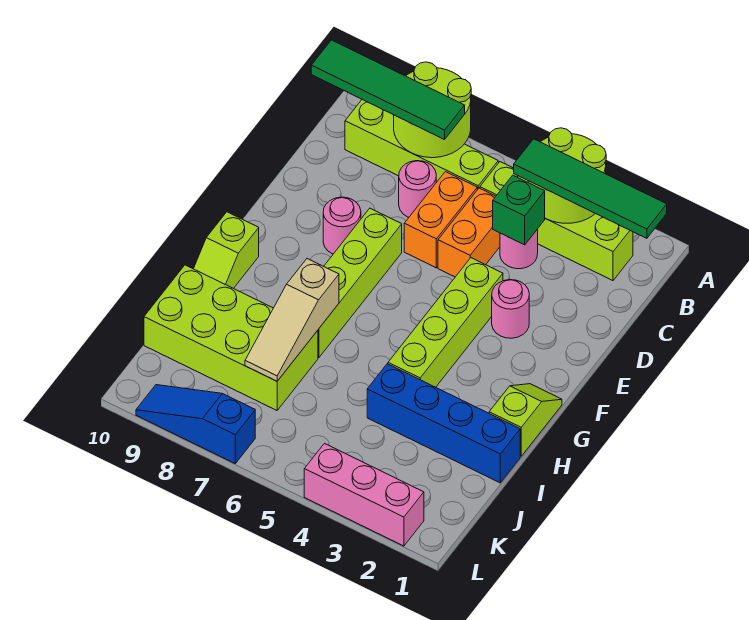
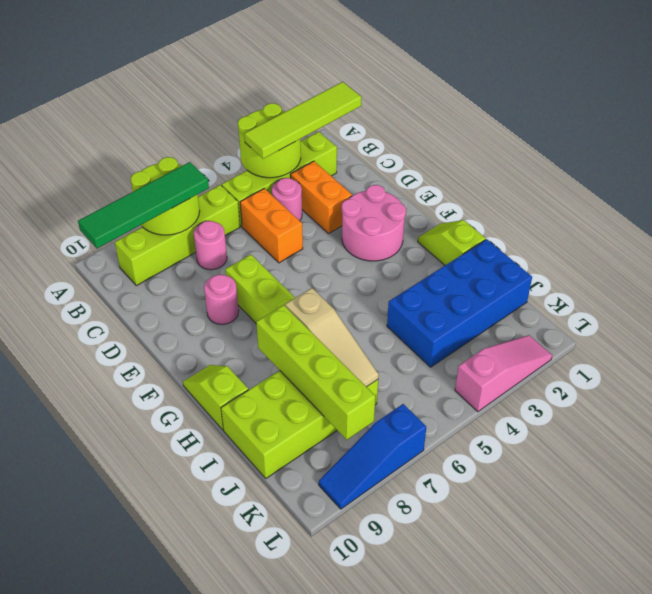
green tile B1:B4 level 3 -> lime tile B1:B4 level 3
green brick C4 level 2 -> none
orange brick C6:D6 level 1 -> orange brick C3:D3 level 1
pink round brick E3 level 1 -> pink round brick E2:F3 level 1
lime brick E4:H4 level 1 -> lime brick H8:K8 level 2
lime slope G10:H10 level 1 top G -> lime slope G10:H10 level 1 top H
blue brick I1:I4 level 1 -> blue brick I1:J4 level 1
pink brick L2:L4 level 1 -> pink slope L2:L4 level 1 top 4

